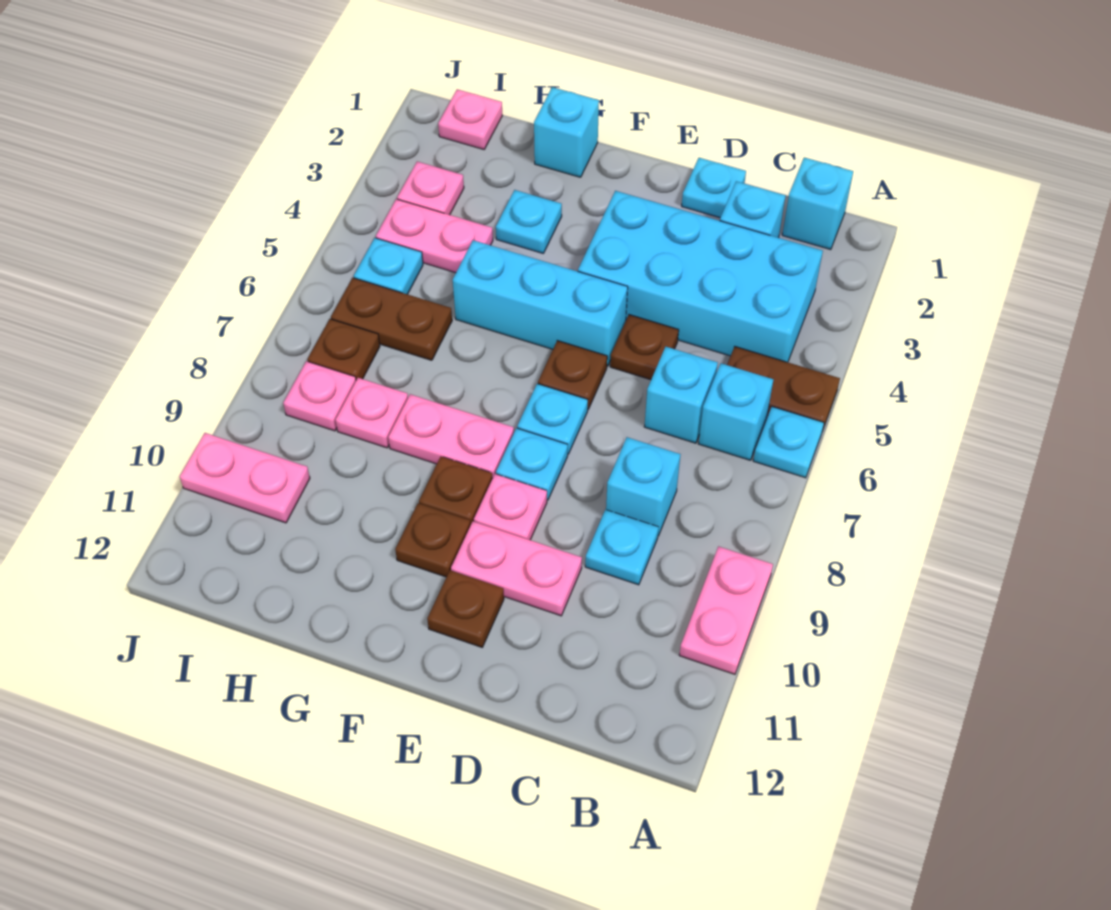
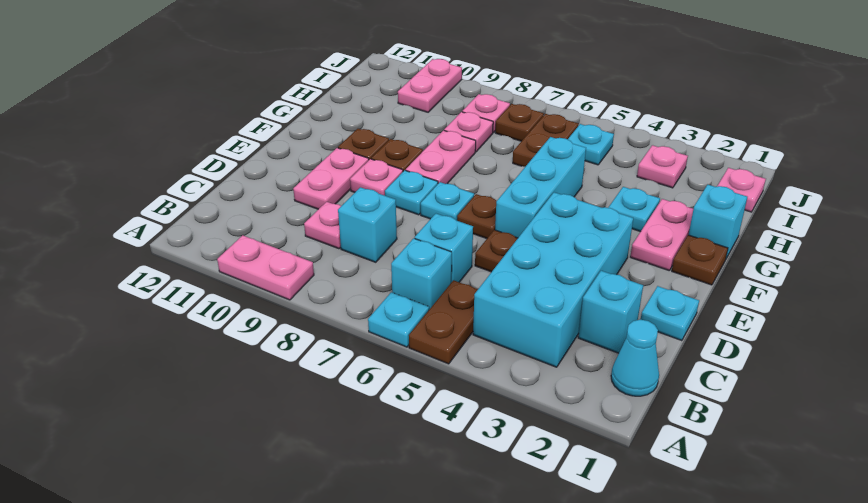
cyan brick B1 level 1 -> cyan cone B1 level 1
cyan plate C9 level 1 -> pink plate C9 level 1
brown plate E11 level 1 -> brown plate F1 level 1
pink plate H4:I4 level 1 -> pink plate F2:G2 level 1

